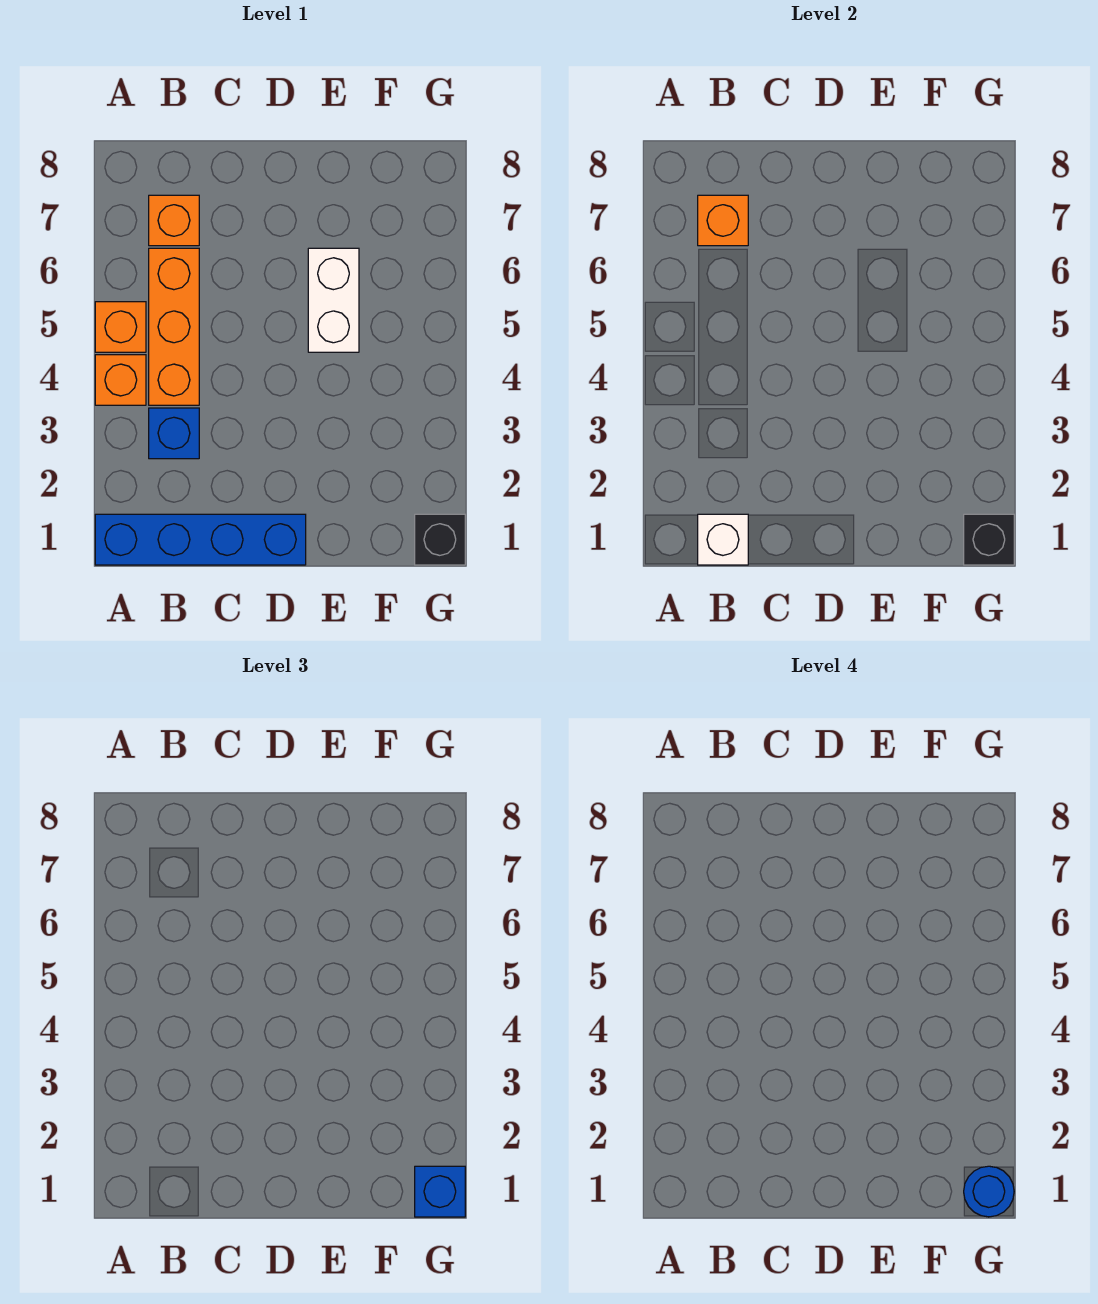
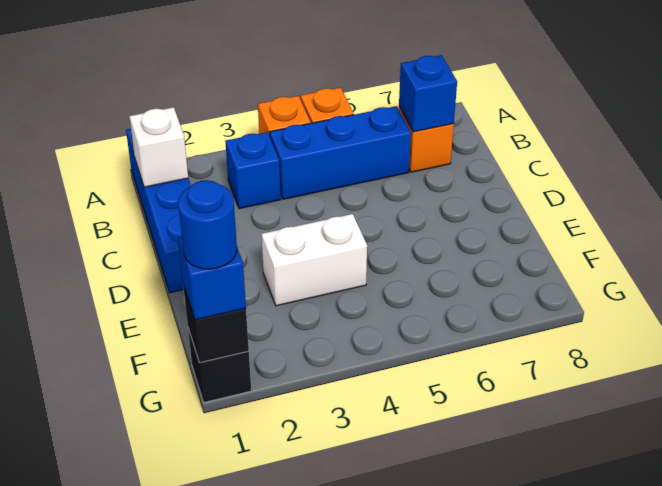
orange brick B4:B6 level 1 -> blue brick B4:B6 level 1
orange brick B7 level 2 -> blue brick B7 level 2
white brick E5:E6 level 1 -> white brick E3:E4 level 1

